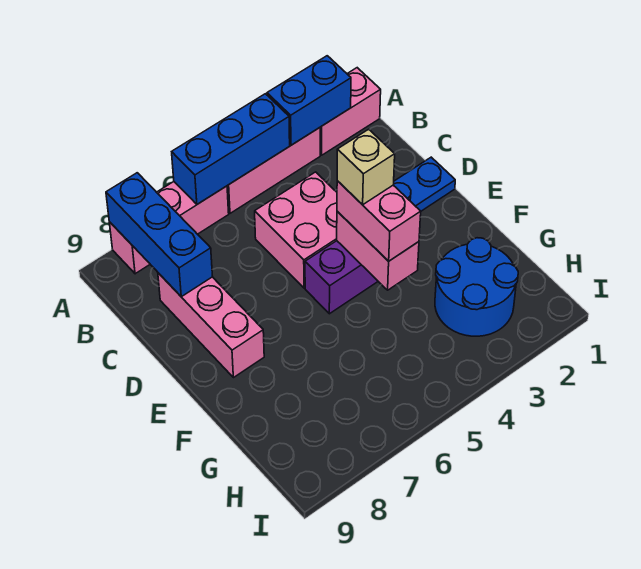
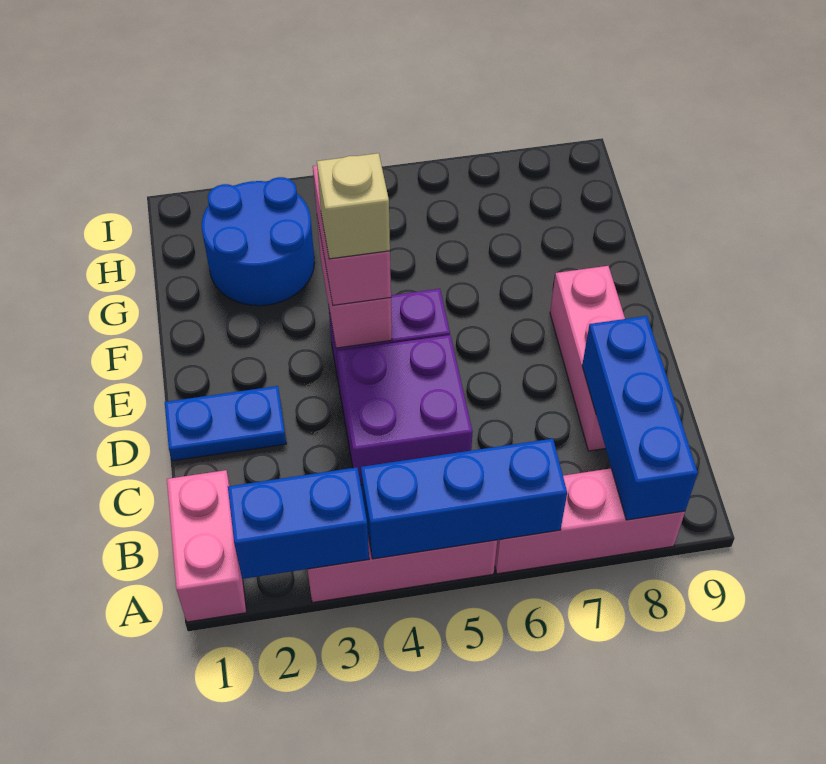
pink brick A1:A2 level 1 -> pink brick A1:B1 level 1
pink brick C4:D5 level 1 -> purple brick C4:D5 level 1

